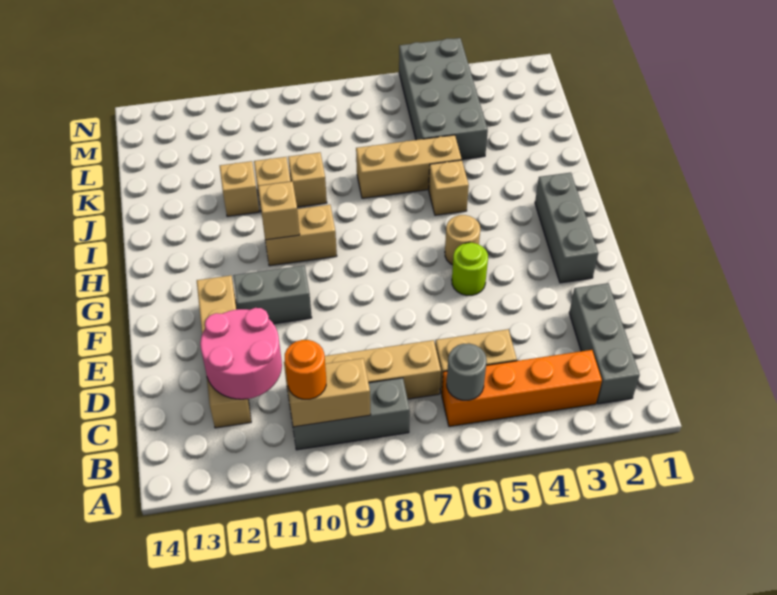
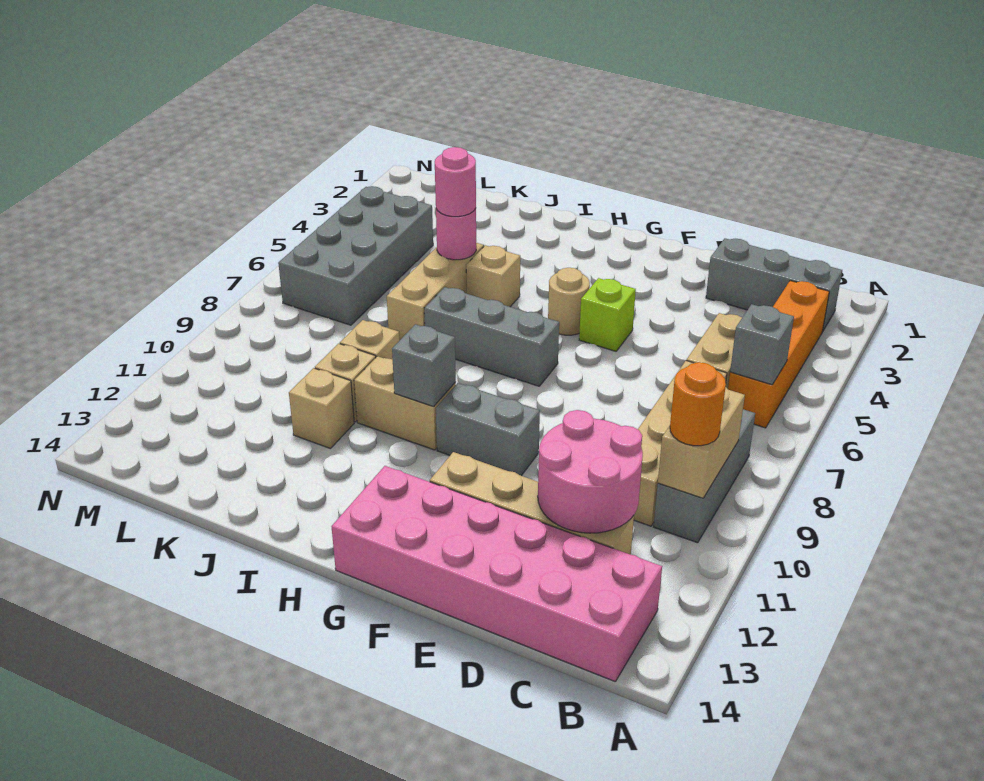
grey round brick B6 level 2 -> grey brick B6 level 2
none -> pink brick B13:G14 level 1
grey brick F2:H2 level 1 -> grey brick G7:I7 level 1
lime round brick F5 level 1 -> lime brick F5 level 1
grey brick F10:F11 level 1 -> grey brick F10:G10 level 1
tan brick H9:H10 level 1 -> tan brick H10:I10 level 1
tan brick H10 level 2 -> grey brick H10 level 2
none -> pink round brick J5 level 2
none -> pink round brick J5 level 3
grey brick K4:N5 level 1 -> grey brick L4:M7 level 1

